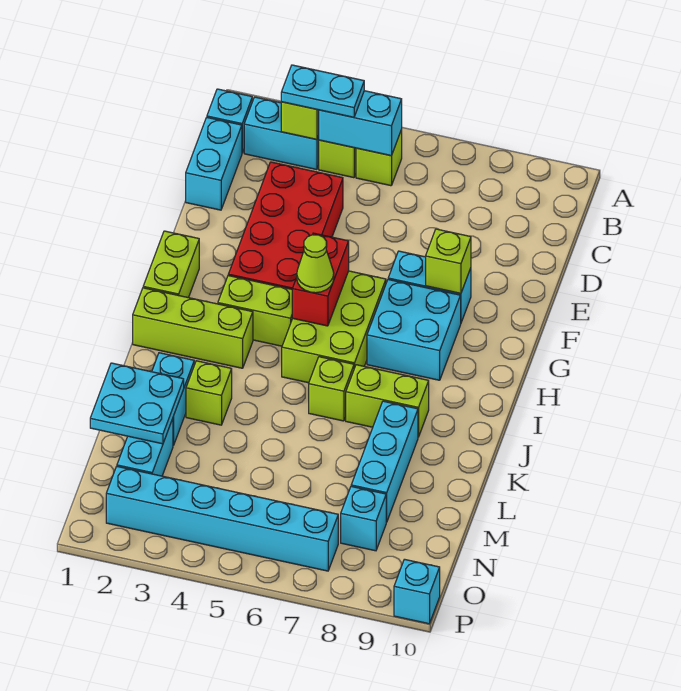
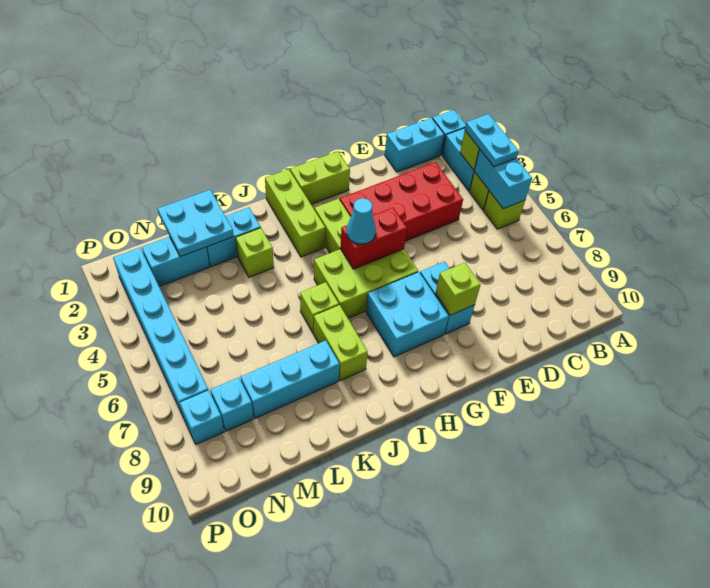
lime cone H5 level 3 -> cyan cone H5 level 3
cyan brick P10 level 1 -> cyan brick O8 level 1

